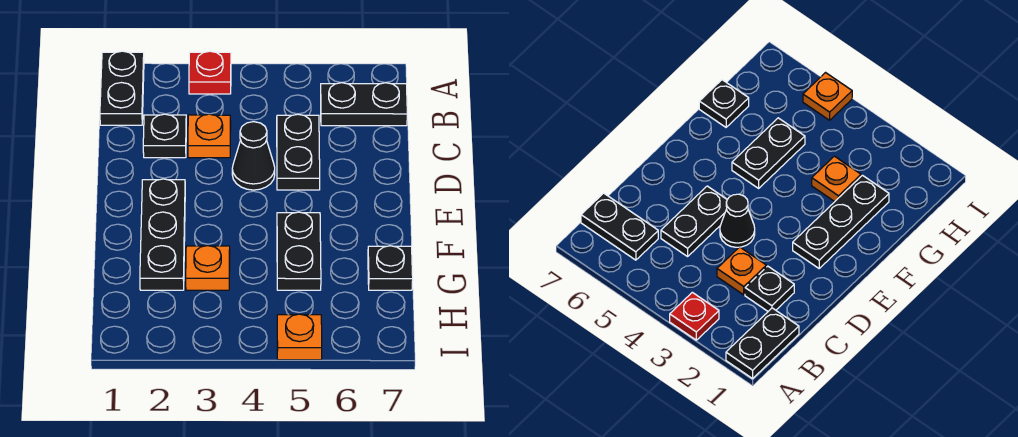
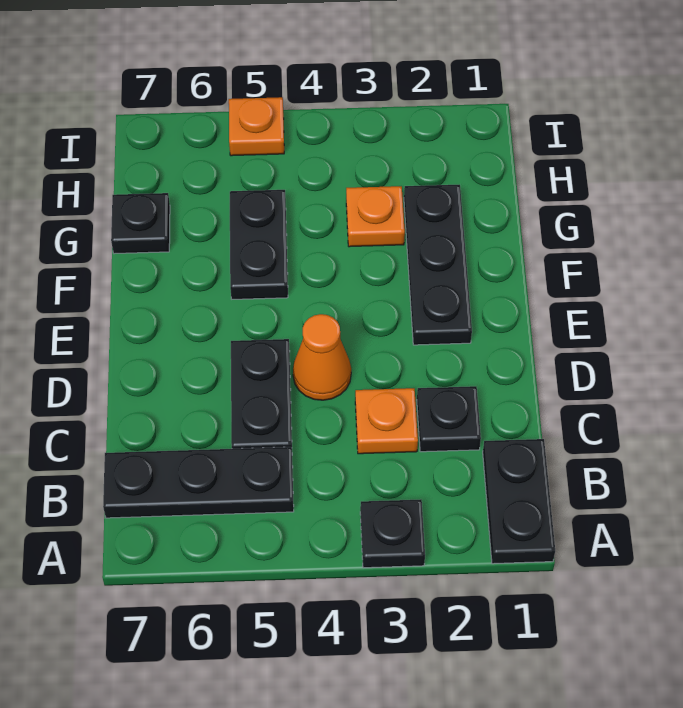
red plate A3 level 1 -> black plate A3 level 1
black plate B6:B7 level 1 -> black plate B5:B7 level 1
black cone D4 level 1 -> orange cone D4 level 1

